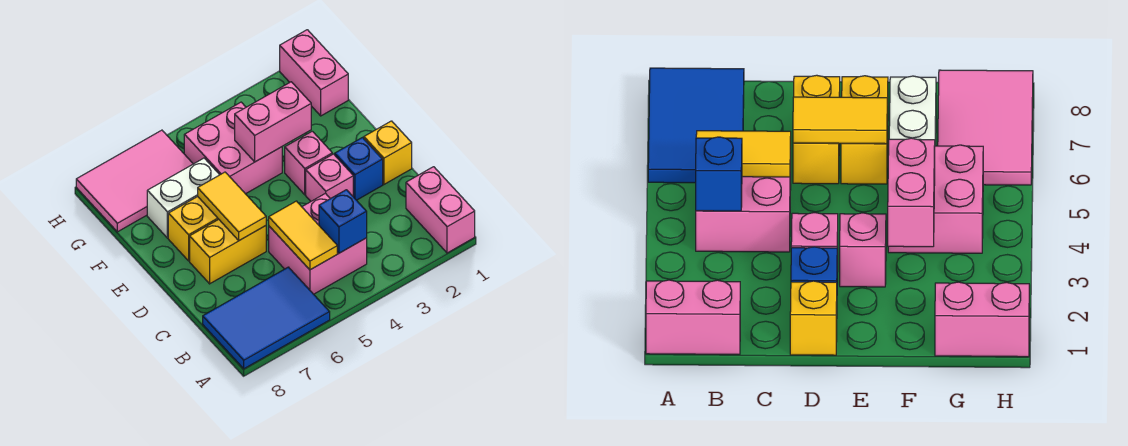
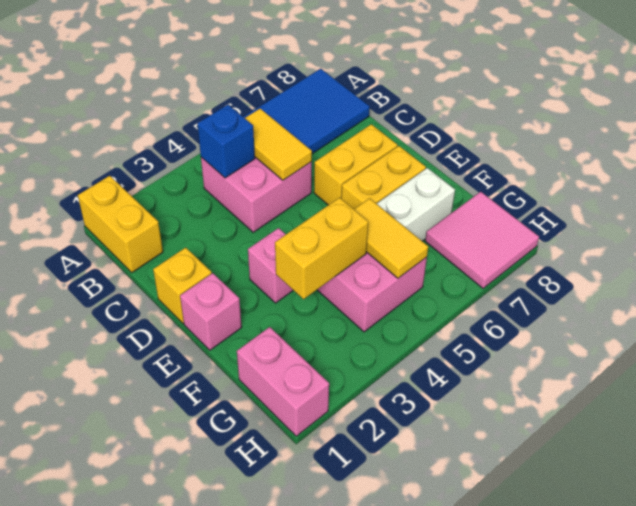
pink brick A1:B1 level 1 -> yellow brick A1:B1 level 1
blue brick D2 level 1 -> none
pink brick D3 level 1 -> pink brick E1 level 1
yellow tile D6:E6 level 2 -> yellow tile F5:G5 level 2
pink brick F3:F4 level 2 -> yellow brick F3:F4 level 2
pink tile G6:H8 level 1 -> pink tile G7:H8 level 1

